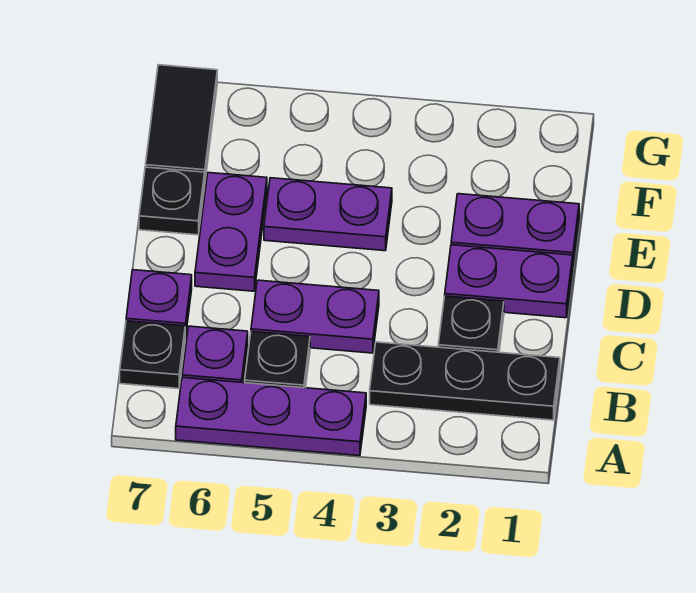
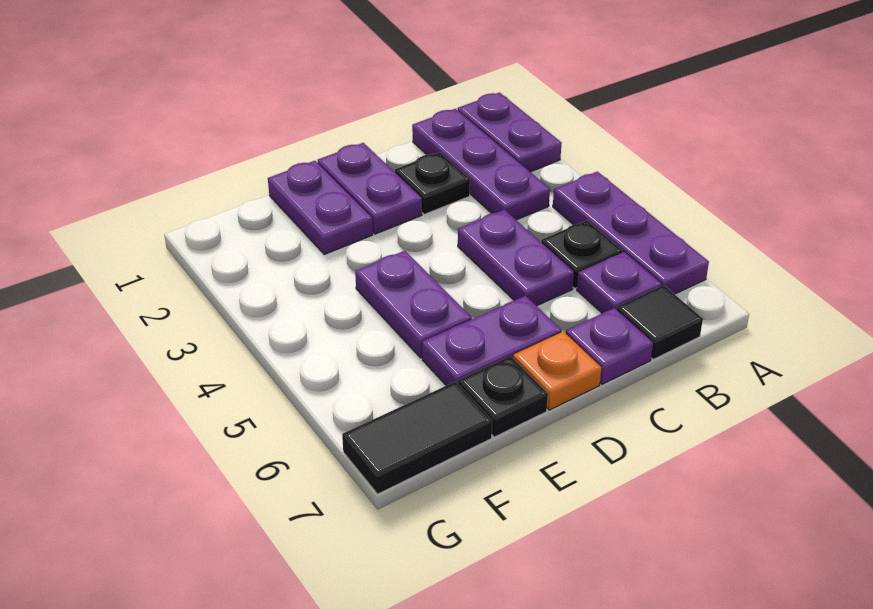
none -> purple plate A1:A2 level 1
black plate B1:B3 level 1 -> purple plate B1:B3 level 1
black plate B7 level 1 -> black tile B7 level 1
none -> orange plate D7 level 1

